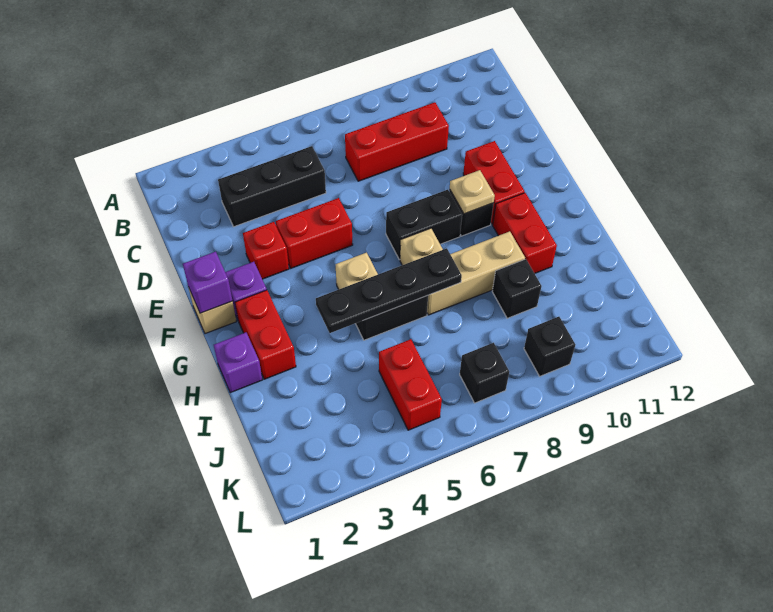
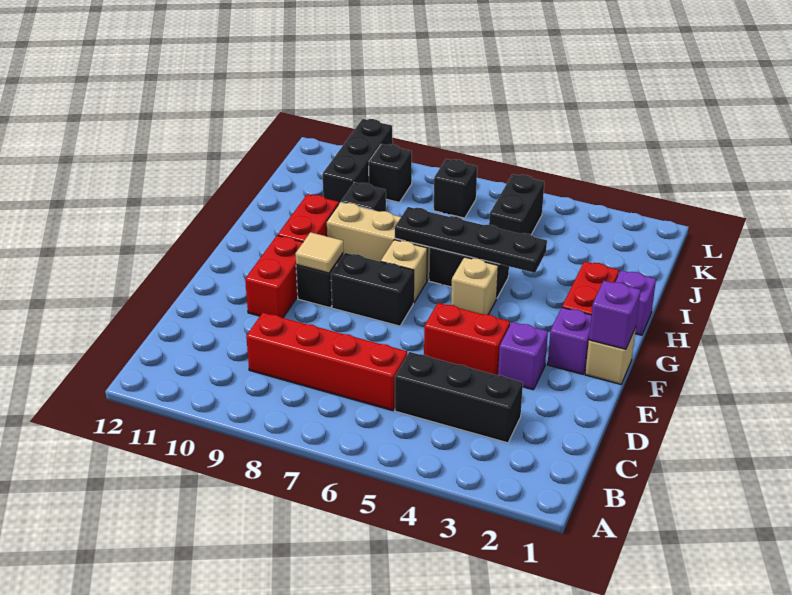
red brick C7:C9 level 1 -> red brick C6:C9 level 1
red brick E3 level 1 -> purple brick E3 level 1
tan plate F9 level 2 -> tan tile F9 level 2
red brick J5:K5 level 1 -> black brick J5:K5 level 1
none -> black brick J10:L10 level 1

